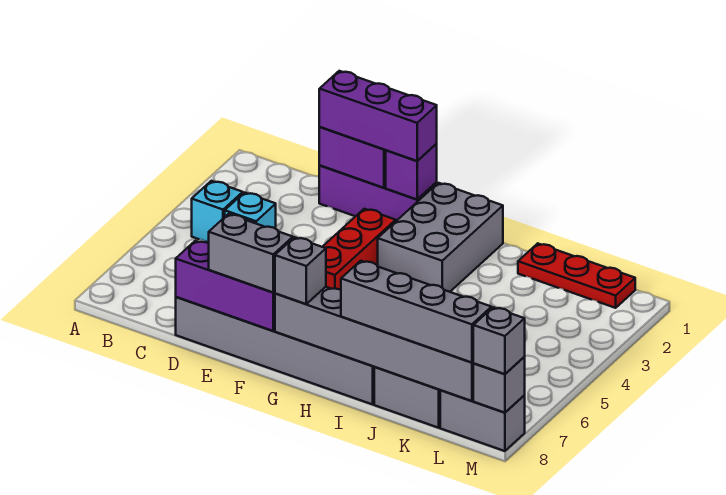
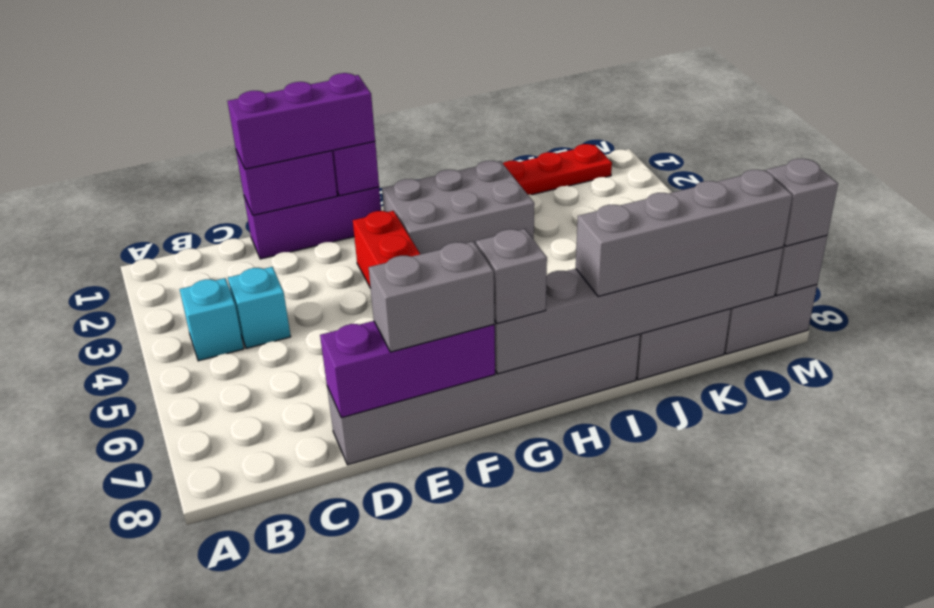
grey brick G1:H3 level 1 -> grey brick G2:I3 level 1

